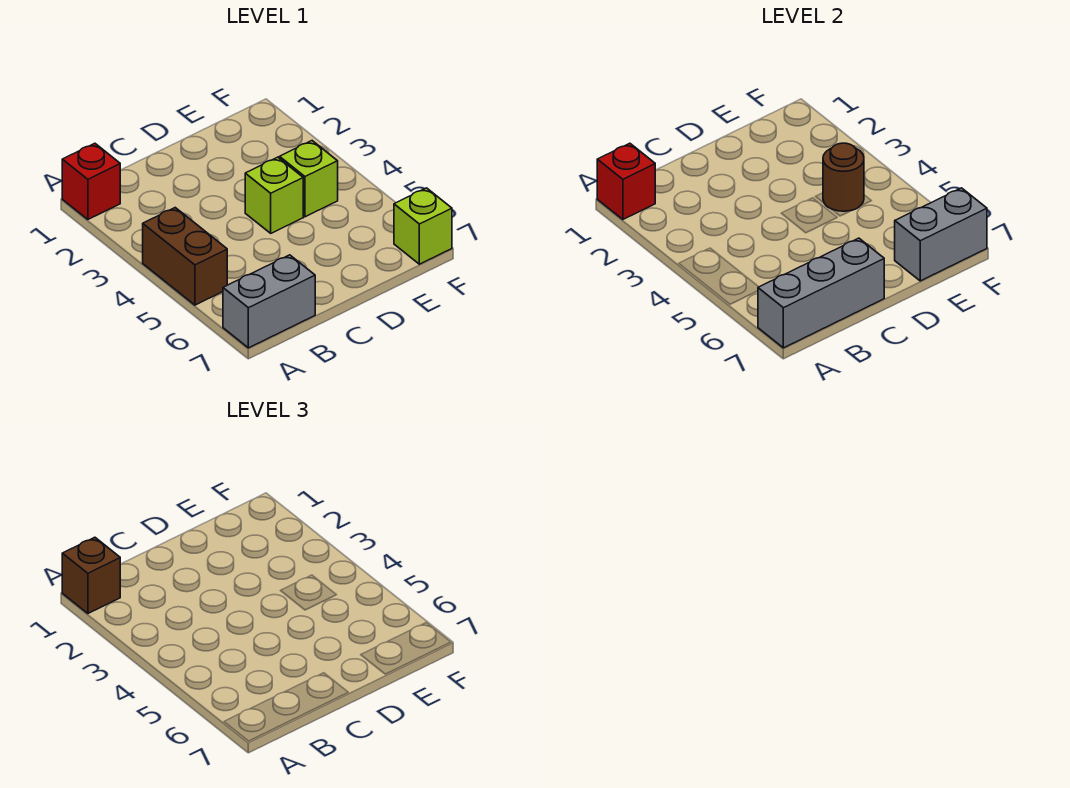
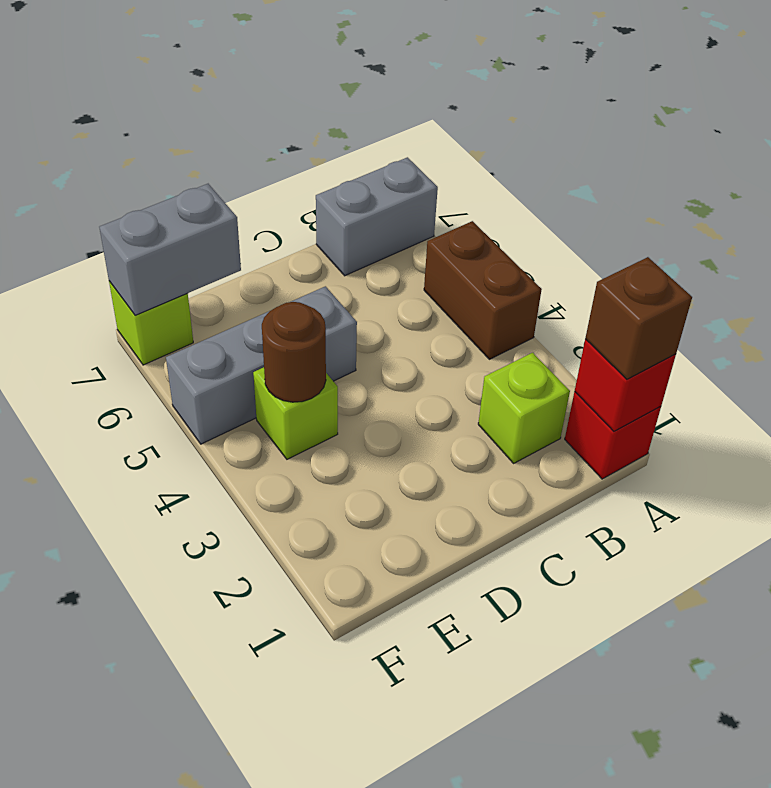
grey brick A7:C7 level 2 -> grey brick D5:F5 level 1
lime brick D4 level 1 -> lime brick B2 level 1

